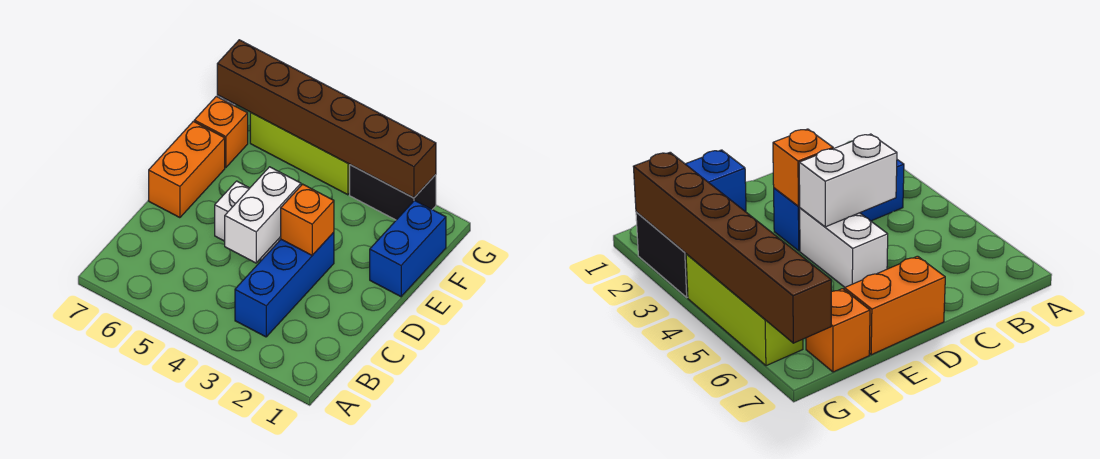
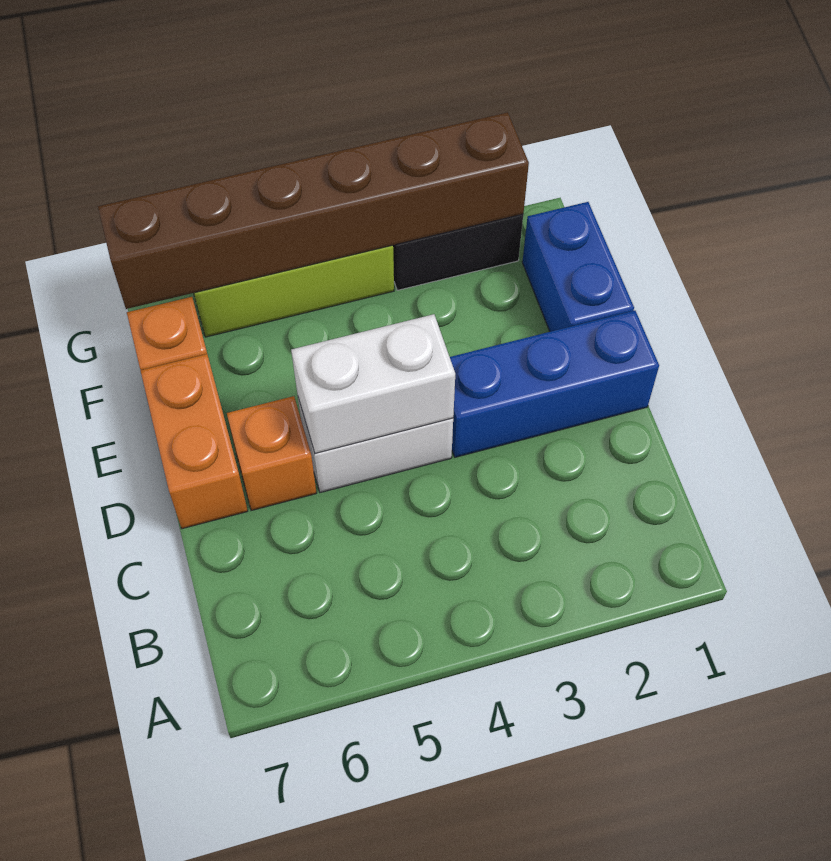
blue brick B3:D3 level 1 -> blue brick D1:D3 level 1
white brick C4:D4 level 2 -> white brick D4:D5 level 2
orange brick D3 level 2 -> orange brick D6 level 1

